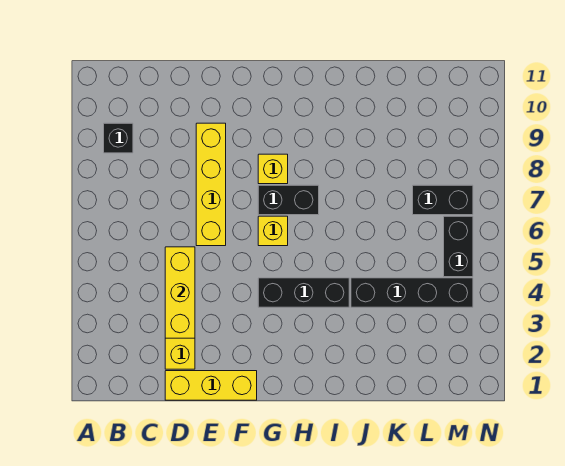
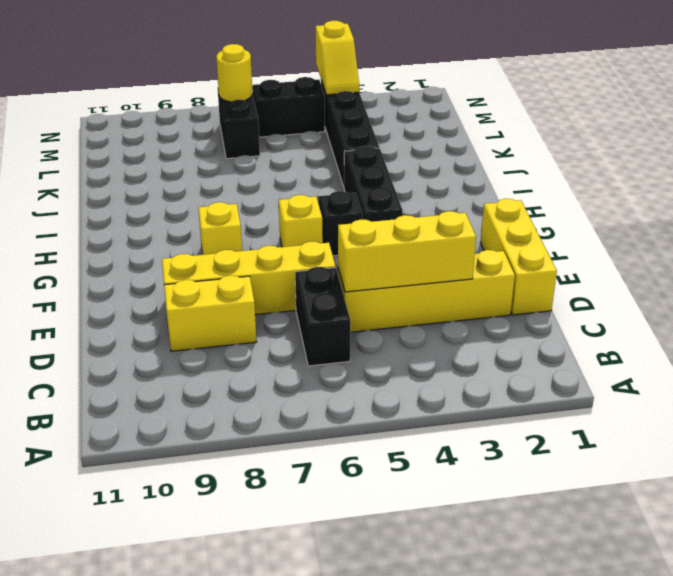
black brick B9 level 1 -> black brick G5 level 1
none -> yellow brick D8:D9 level 1
black brick G7:H7 level 1 -> black brick C6:D6 level 1
none -> yellow slope M4:N4 level 2 top N
none -> yellow round brick M7 level 2

